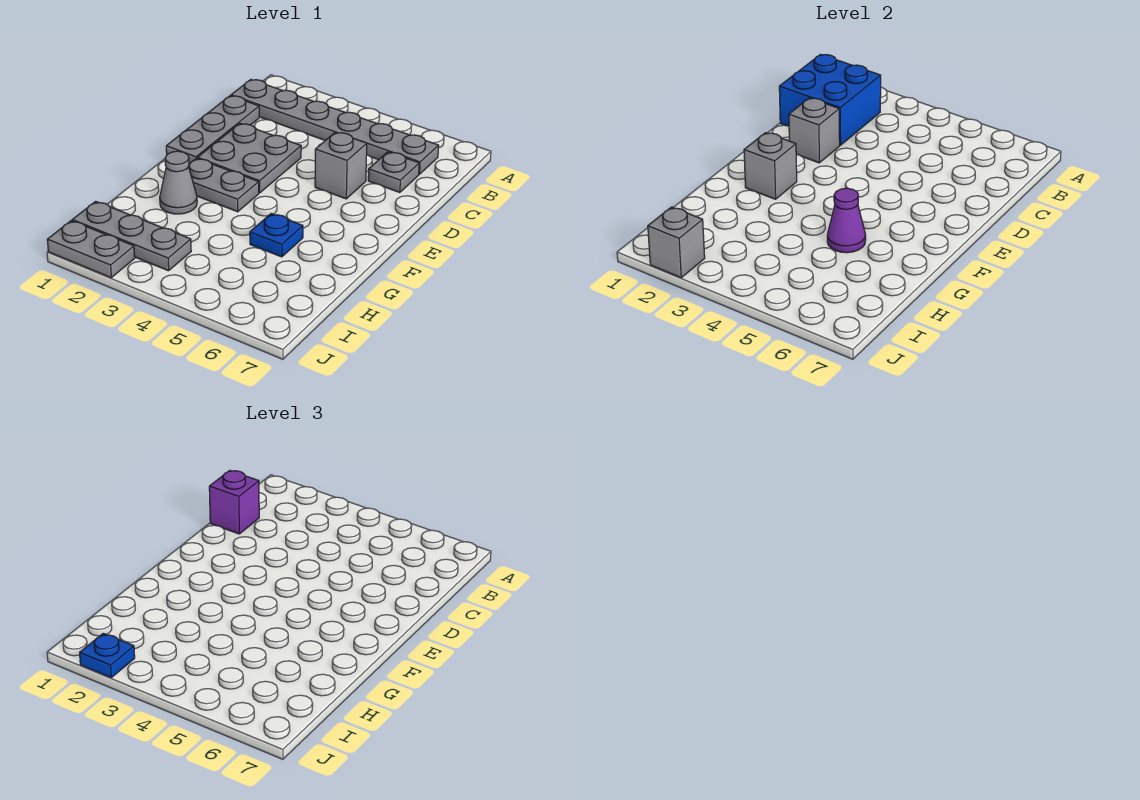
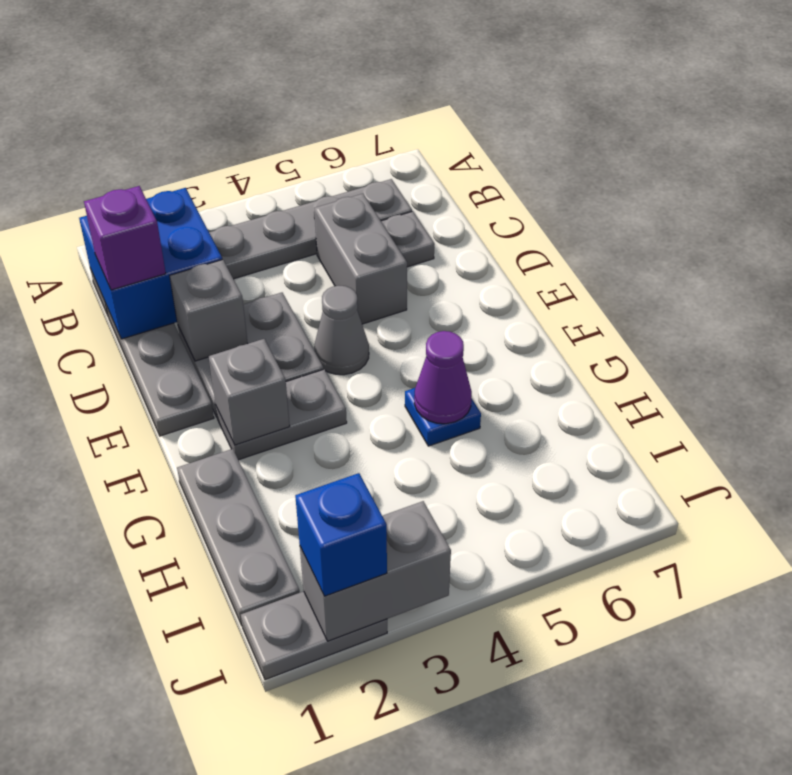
grey brick D5 level 1 -> grey brick C5:D5 level 1
grey cone G2 level 1 -> grey cone E4 level 1
grey plate I1:I3 level 1 -> grey plate G1:I1 level 1
grey brick J2 level 2 -> grey brick J2:J3 level 2
blue plate J2 level 3 -> blue brick J2 level 3

